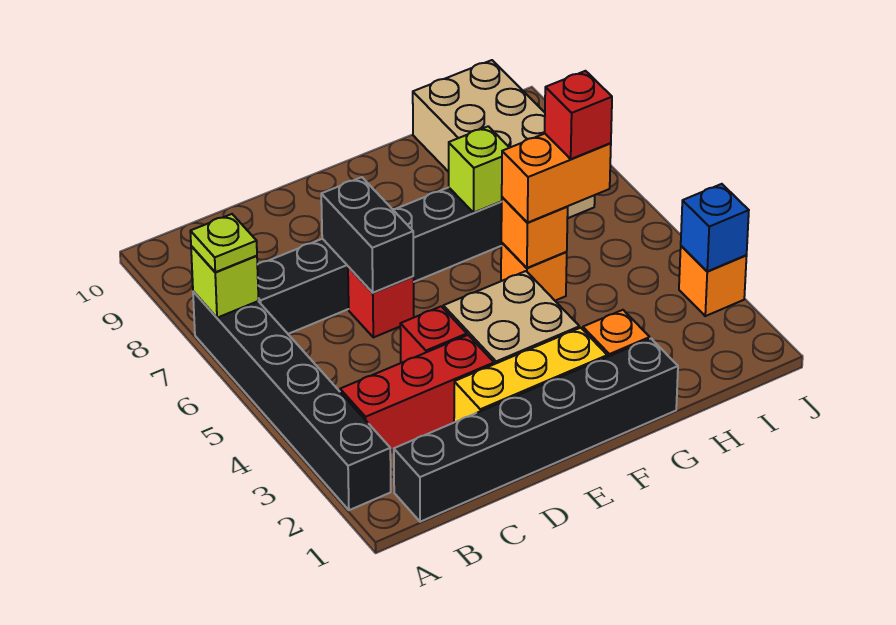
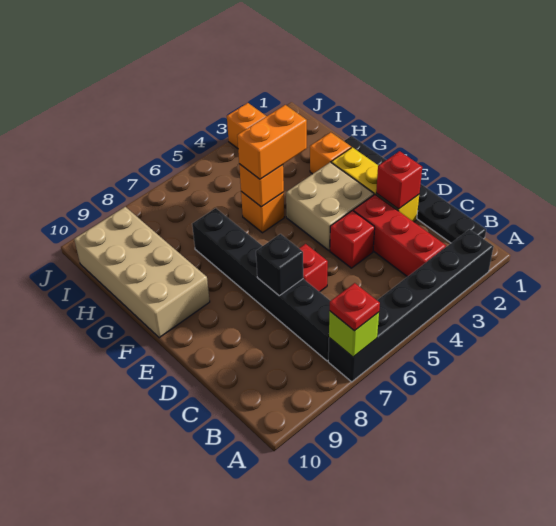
lime plate A7 level 3 -> red plate A7 level 3
black brick B1:G1 level 1 -> black plate B1:G1 level 1
black brick D6:D7 level 2 -> black brick D7 level 2
orange brick G5:H5 level 3 -> orange brick G4:G5 level 3
lime brick G7 level 2 -> none
red brick H5 level 4 -> red brick D2 level 2
tan brick H7:I10 level 1 -> tan brick F9:I10 level 1
blue brick J3 level 2 -> none

